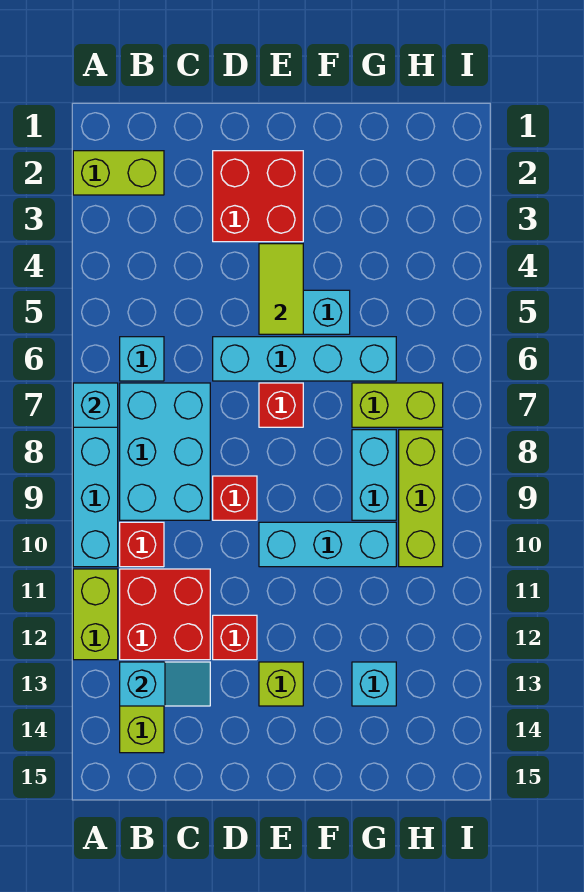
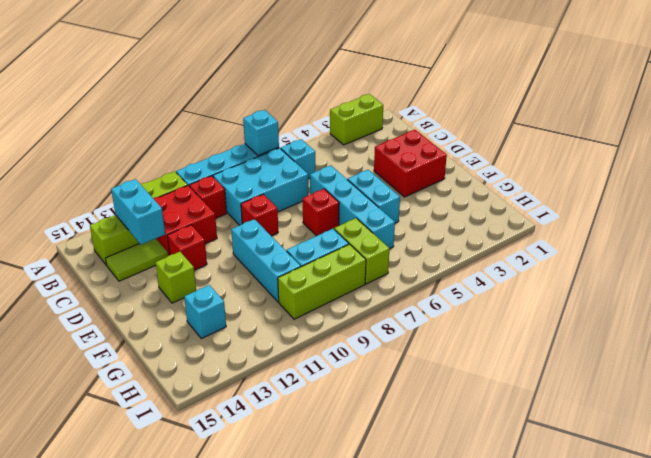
lime brick A2:B2 level 1 -> lime brick A2:A3 level 1
cyan slope B13:C13 level 2 top B -> cyan brick B13:C13 level 2
lime tile E4:E5 level 2 -> lime tile C13:C14 level 1

